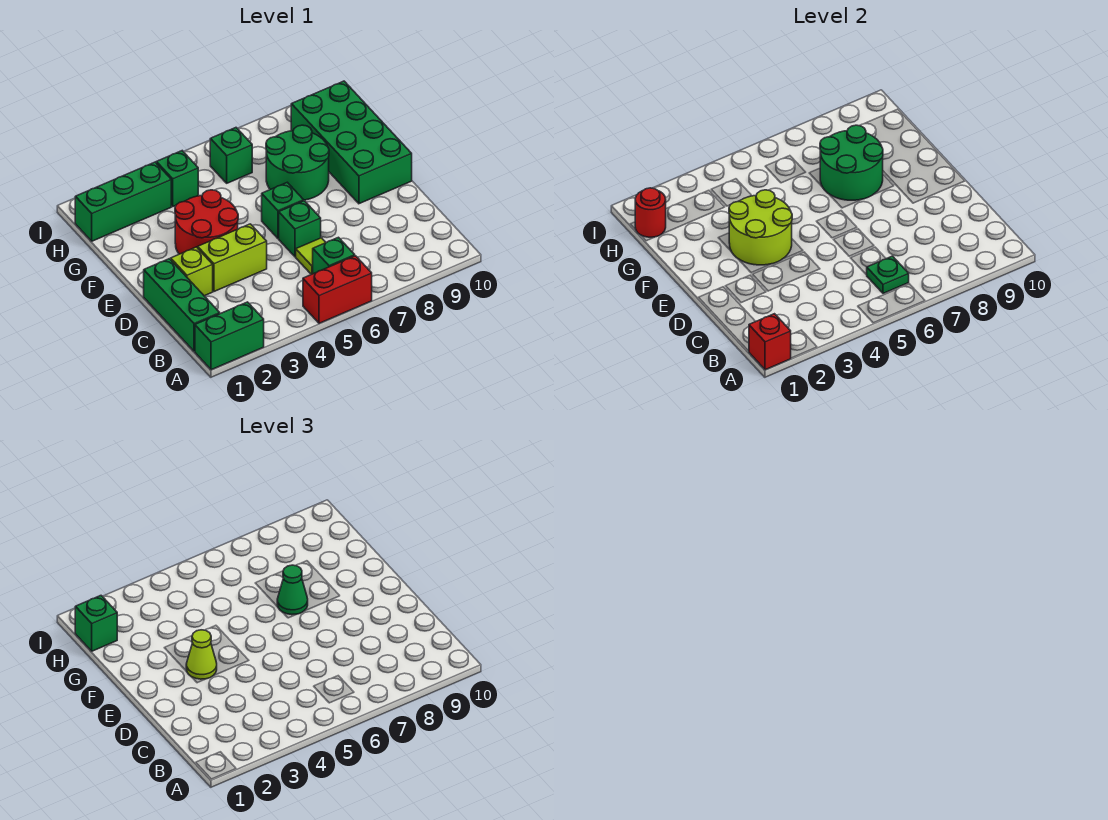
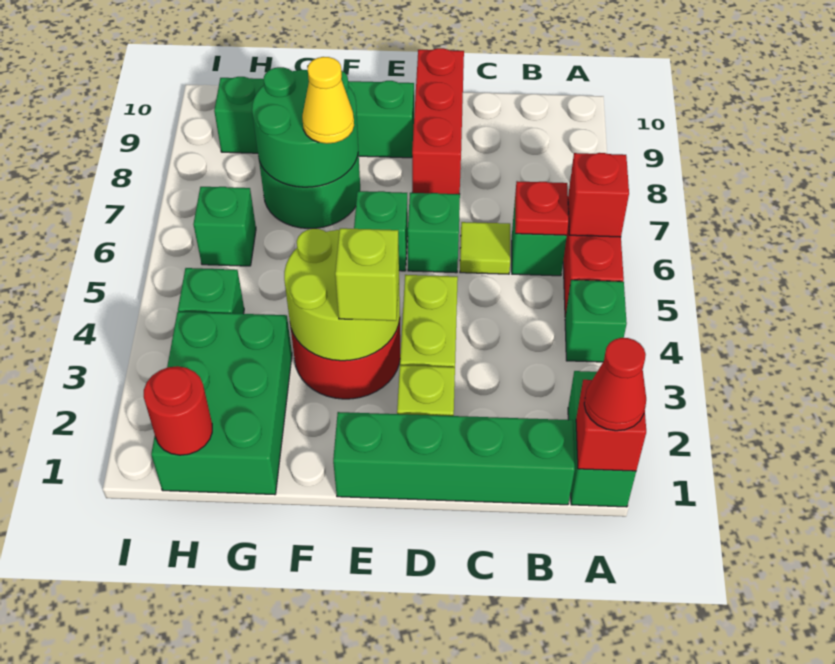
none -> red cone A1 level 3
none -> red brick A6 level 2
green brick B1:D1 level 1 -> green brick B1:E1 level 1
green plate B6 level 2 -> red plate B6 level 2
none -> red brick D8:D10 level 1
lime cone E3 level 3 -> lime brick E3 level 3
green brick E9:H10 level 1 -> green brick E9:H9 level 1
green cone F7 level 3 -> yellow cone F7 level 3
green brick H1:H3 level 1 -> green brick G1:H3 level 1
green brick H1 level 3 -> green brick A4 level 1

